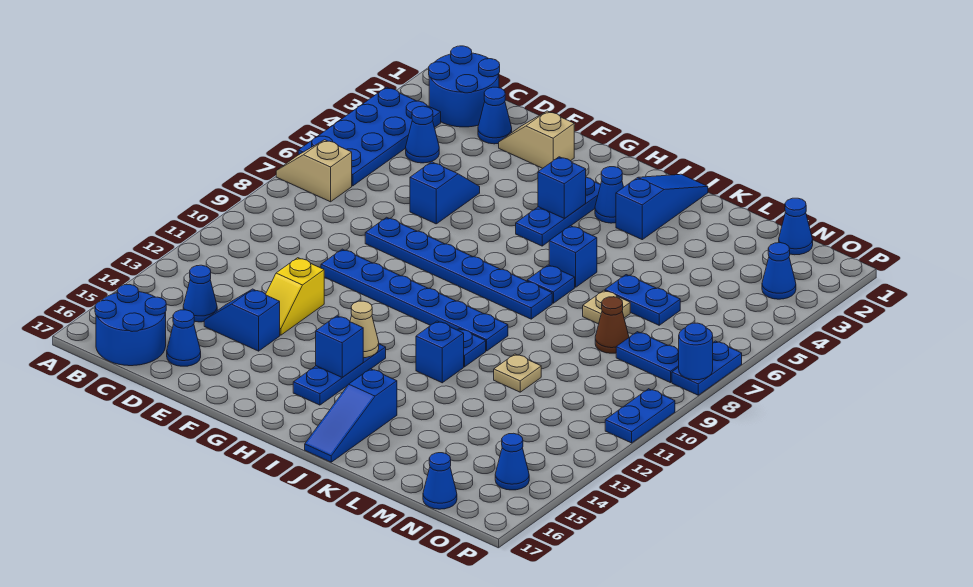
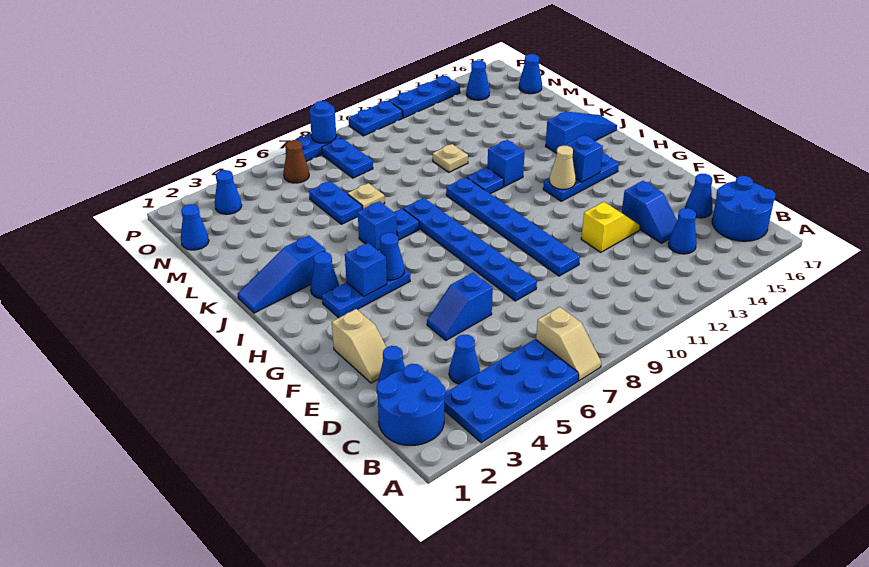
none -> blue cone H5 level 2
brown cone M8 level 1 -> brown cone O6 level 1
none -> blue plate P12:P14 level 1

